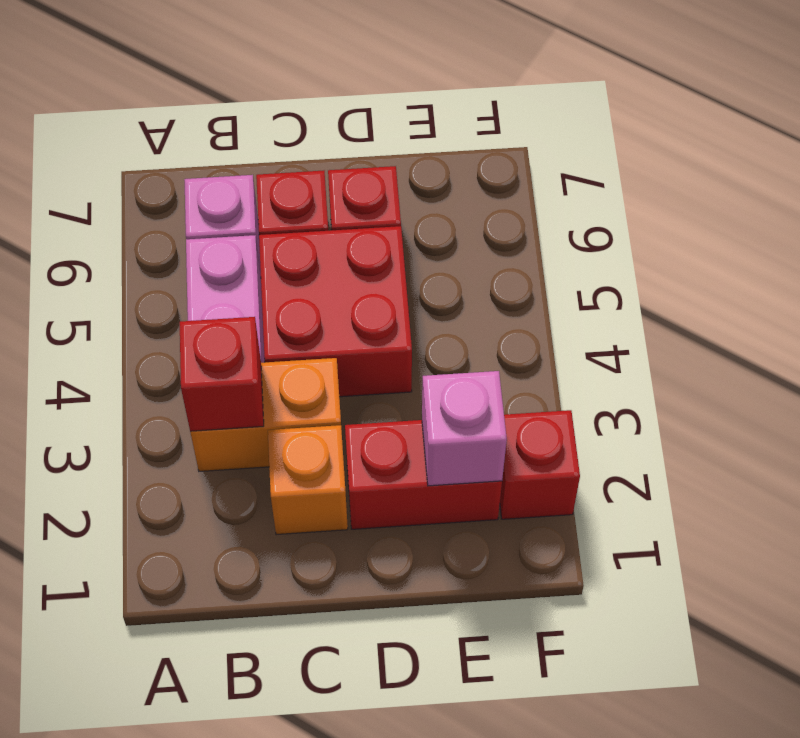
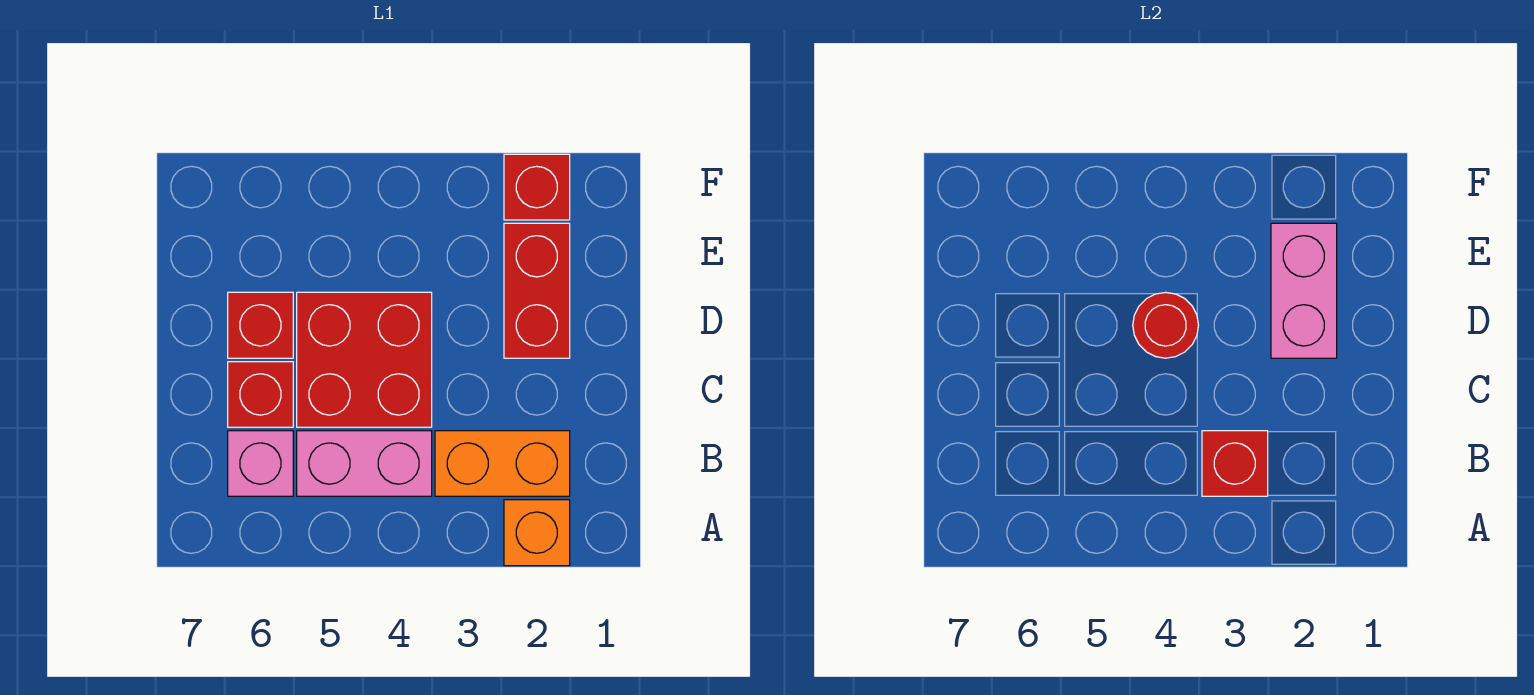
orange brick B3:C3 level 1 -> orange brick B2:B3 level 1
orange brick C2 level 1 -> orange brick A2 level 1
none -> red round brick D4 level 2
pink brick E2 level 2 -> pink brick D2:E2 level 2

